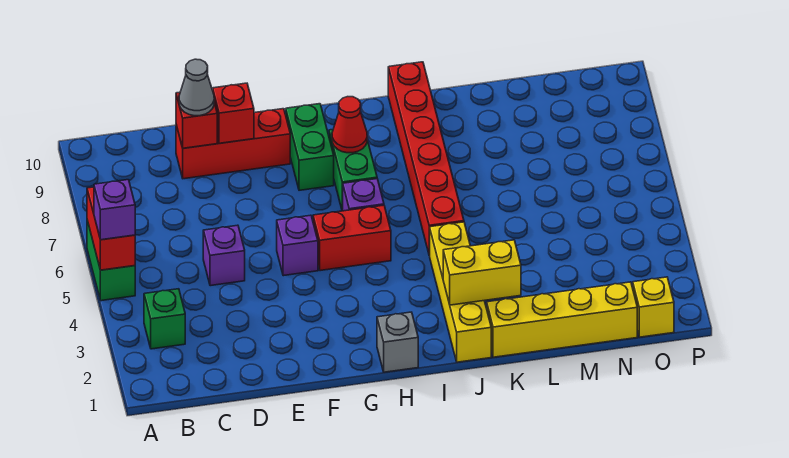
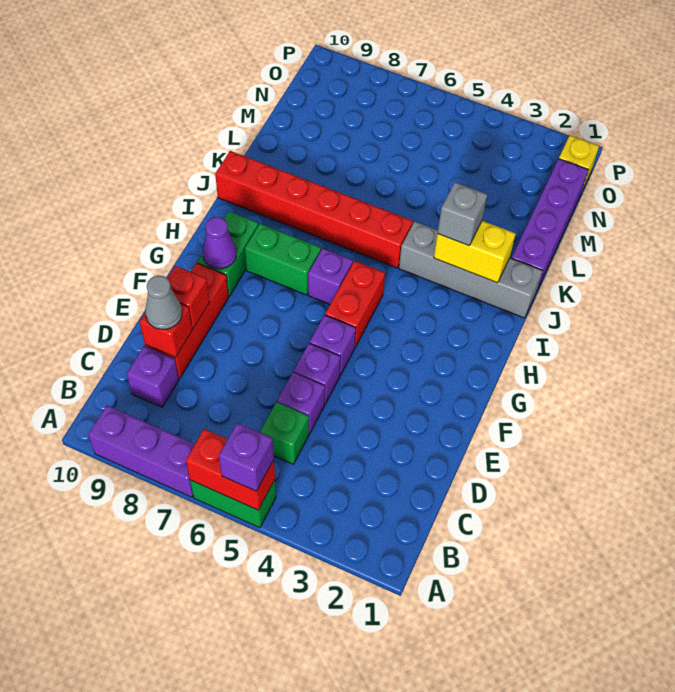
none -> purple brick A7:A9 level 1
green brick B3 level 1 -> green brick C5 level 1
none -> purple brick C9 level 1
none -> purple brick E5 level 1
green brick G8:G9 level 1 -> green brick G9:H9 level 1
none -> purple cone G9 level 2
grey brick H1 level 1 -> grey brick J3 level 3
red cone H8 level 2 -> none
yellow brick J1:J4 level 1 -> grey brick J1:J4 level 1
yellow brick J2:K2 level 2 -> yellow brick J2:J3 level 2
yellow brick K1:N1 level 1 -> purple brick K1:N1 level 1

